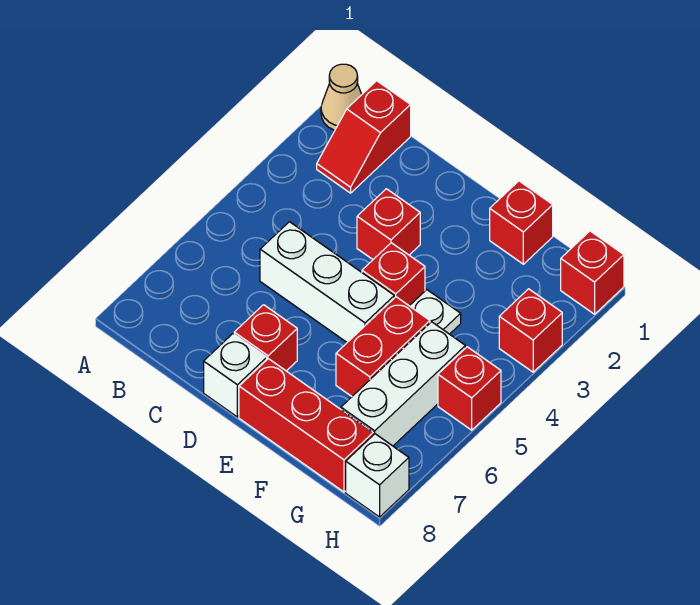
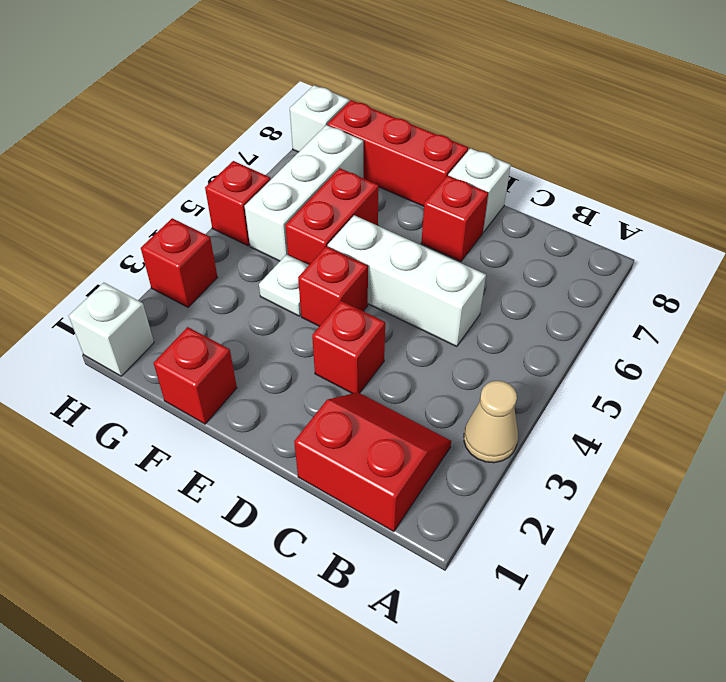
tan cone A1 level 1 -> tan cone A3 level 1
red slope B1:B2 level 1 top 1 -> red slope B1:C2 level 1 top 1
red brick H1 level 1 -> white brick H1 level 1

